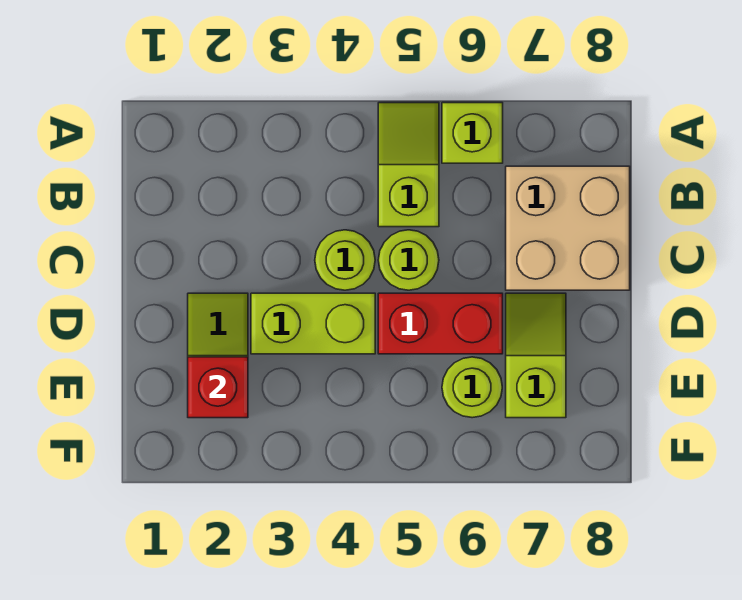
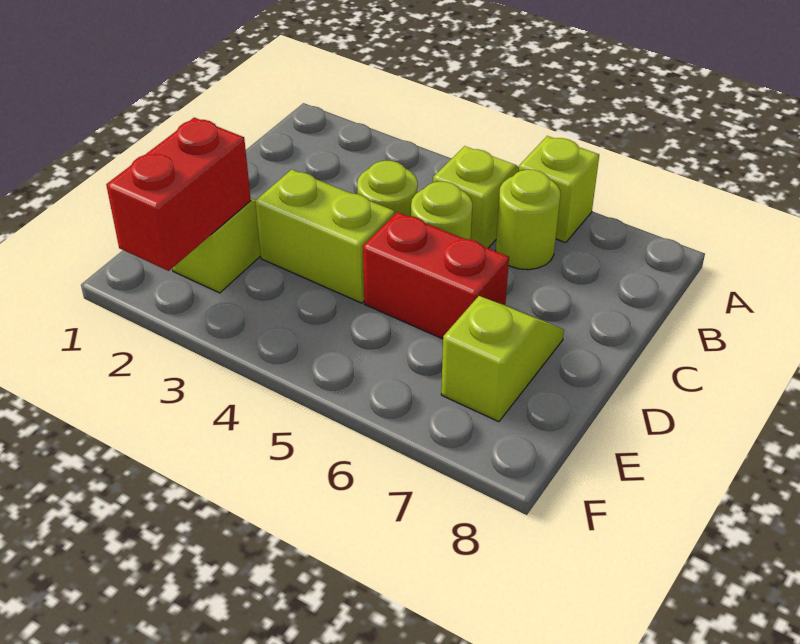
tan brick B7:C8 level 1 -> none
red brick E2 level 2 -> red brick E2:F2 level 2
lime round brick E6 level 1 -> lime round brick B6 level 1

